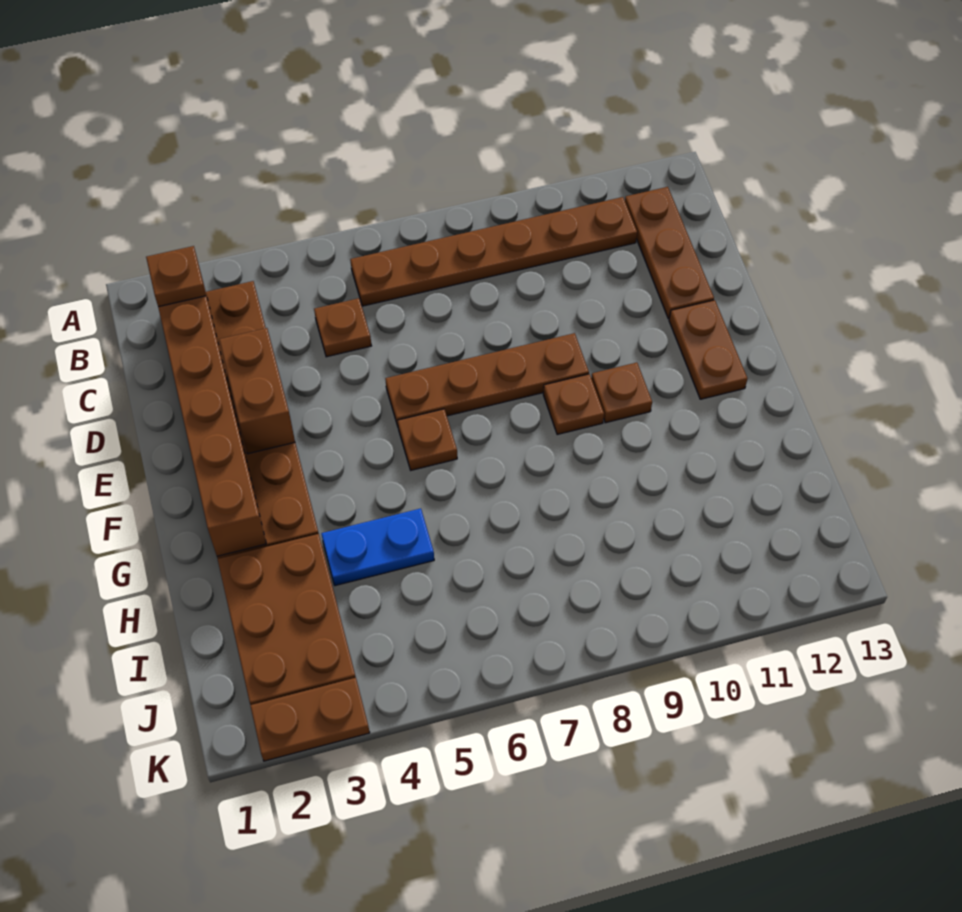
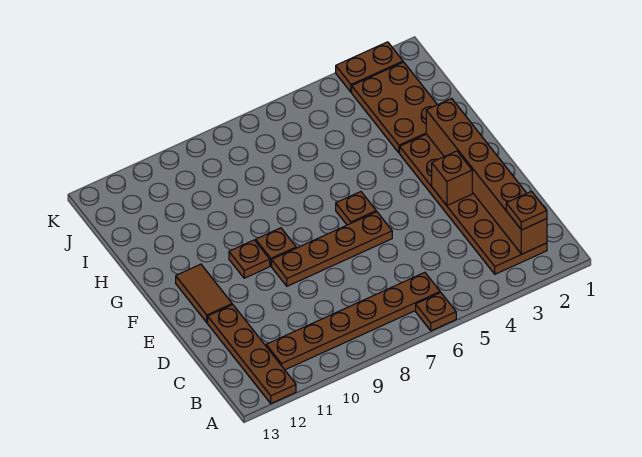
brown plate B12:D12 level 1 -> brown plate A12:D12 level 1
brown plate C5 level 1 -> brown plate A6 level 1
brown brick D3:E3 level 2 -> brown brick E3 level 2
brown plate E12:F12 level 1 -> brown tile E12:F12 level 1
blue plate H4:H5 level 1 -> none

